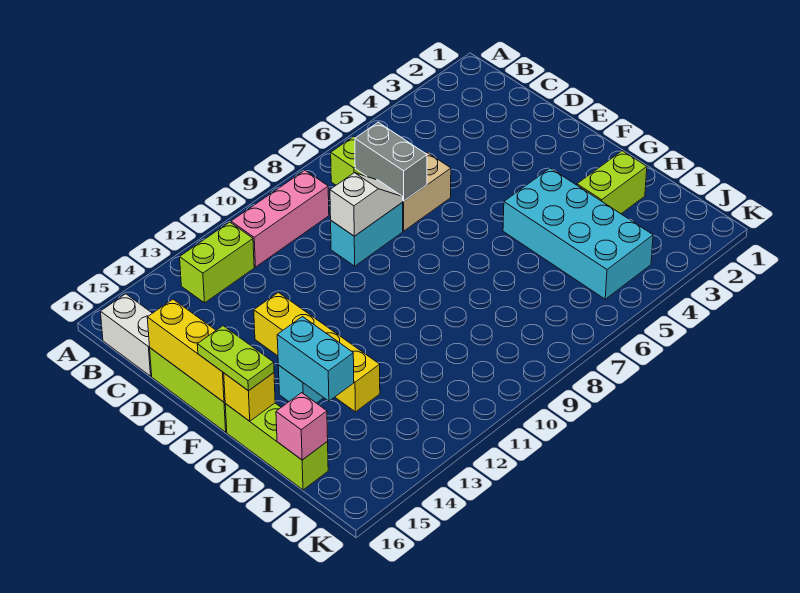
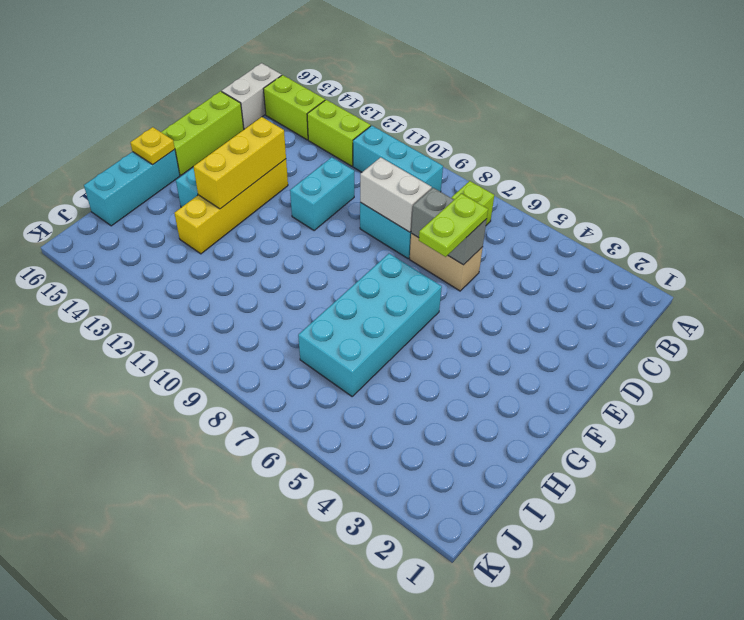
pink brick B9:B11 level 1 -> cyan brick B9:B11 level 1
grey brick C7:D7 level 2 -> grey brick D6:D7 level 2
white slope D8:D9 level 2 top 9 -> white brick D8:D9 level 2
yellow brick D16:F16 level 2 -> yellow brick E13:G13 level 2
lime plate F16:G16 level 3 -> lime plate D6:E6 level 3
cyan brick G4:J5 level 1 -> cyan brick F6:I7 level 1
cyan brick G14:H14 level 2 -> cyan brick D11:E11 level 1
lime brick G16:I16 level 1 -> cyan brick G16:I16 level 1
yellow brick G16 level 2 -> yellow plate G16 level 2
lime brick H2:H3 level 1 -> lime brick B14:B15 level 1
pink brick I16 level 2 -> none

